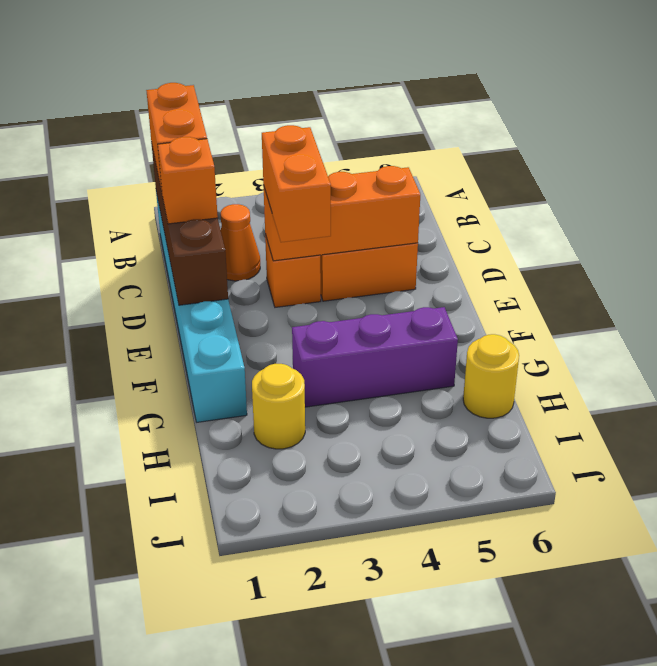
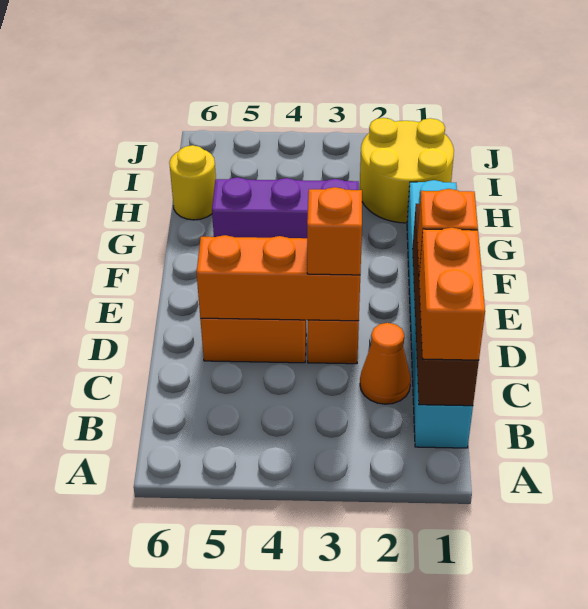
orange brick D3:E3 level 3 -> orange brick D3 level 3
yellow round brick H2 level 1 -> yellow round brick H1:I2 level 1

